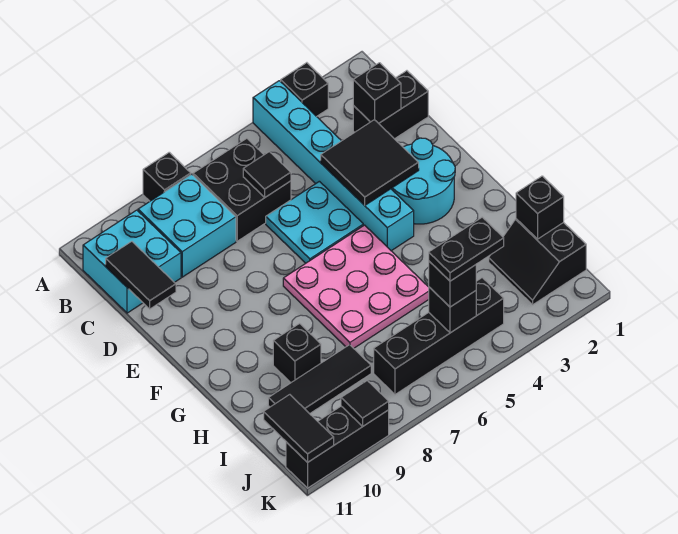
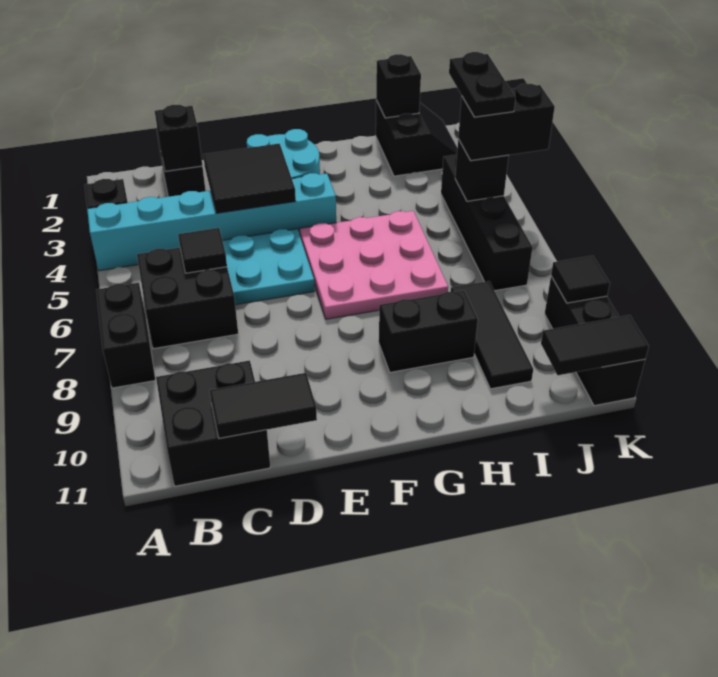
black brick A8 level 1 -> black brick A7:A8 level 1
cyan brick B8:C9 level 1 -> none
cyan brick B10:C11 level 1 -> black brick B10:C11 level 1
black brick H9 level 1 -> black brick G9:H9 level 1
black slope I1:J2 level 1 top 1 -> black slope I1:J2 level 1 top I
black brick J5 level 3 -> black brick J5:K5 level 3

